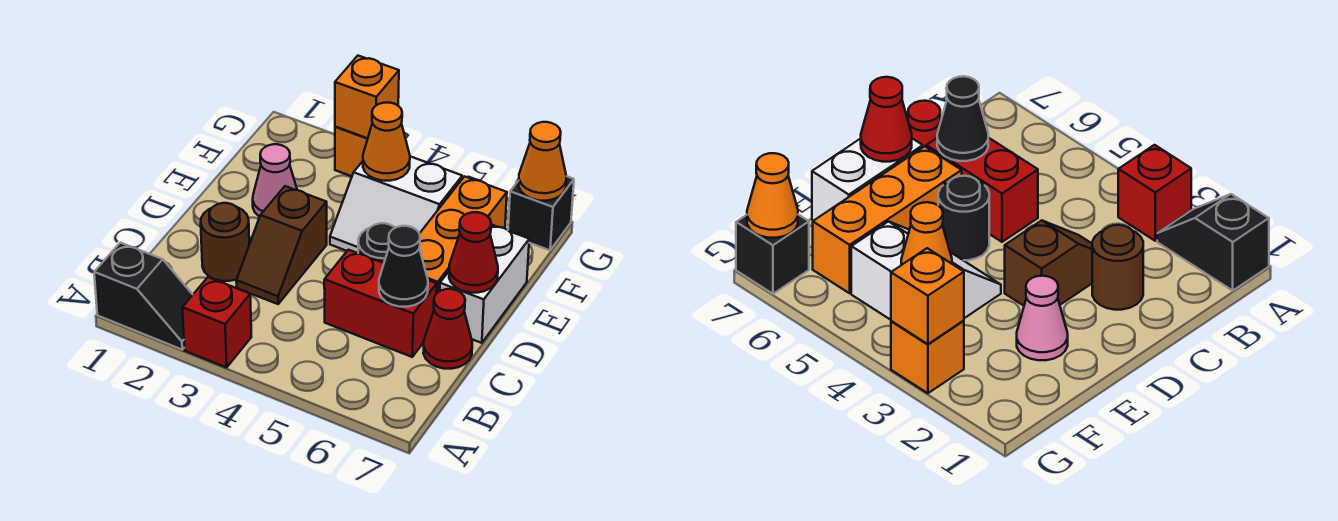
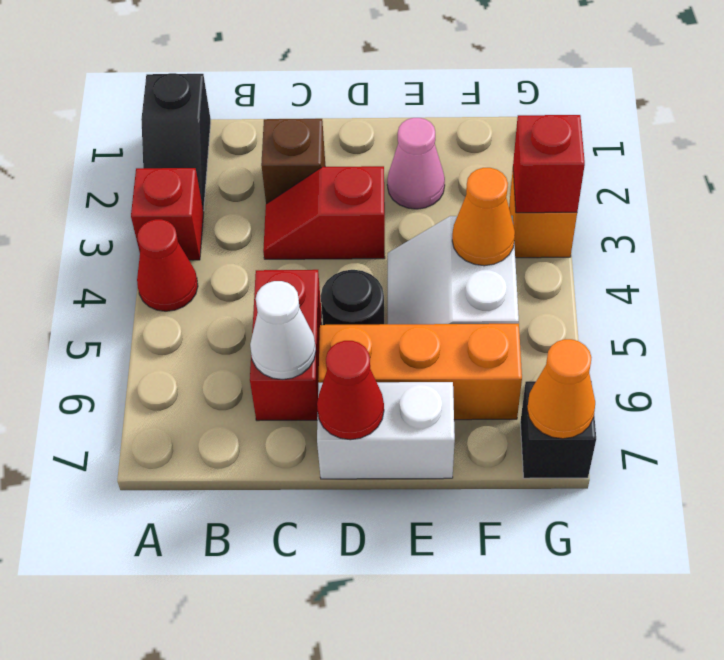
brown round brick C2 level 1 -> brown brick C2 level 1
brown slope C3:D3 level 1 top D -> red slope C3:D3 level 1 top D
black cone C6 level 2 -> white cone C6 level 2
red cone C7 level 1 -> red cone A4 level 1
orange brick G3 level 2 -> red brick G3 level 2

